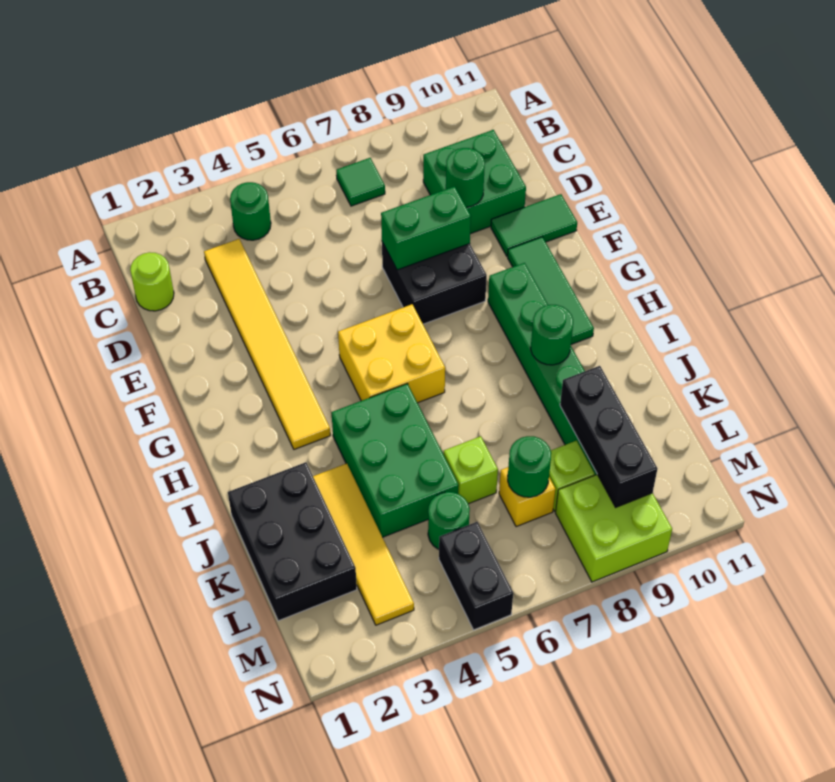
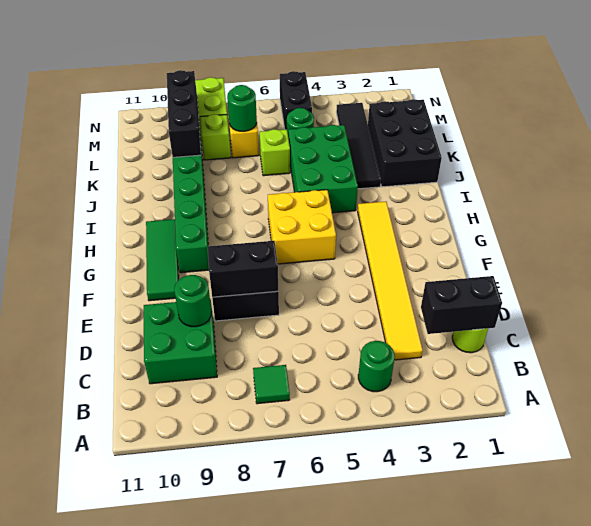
none -> black brick C1:C2 level 2
green brick E7:E8 level 2 -> black brick E7:E8 level 2
green tile E10:E11 level 1 -> none
green round brick I9 level 2 -> none
yellow tile J3:M3 level 1 -> black tile J3:M3 level 1

